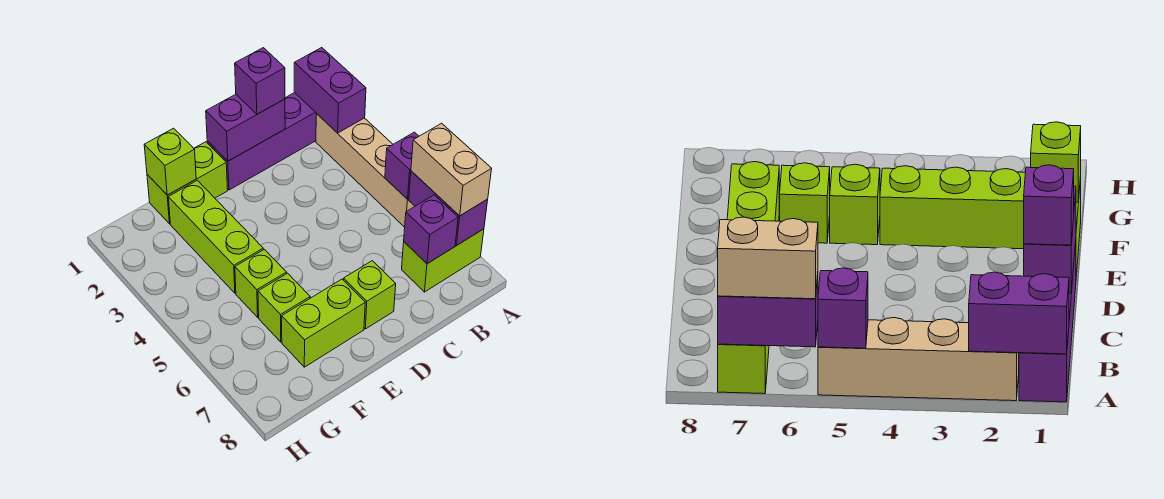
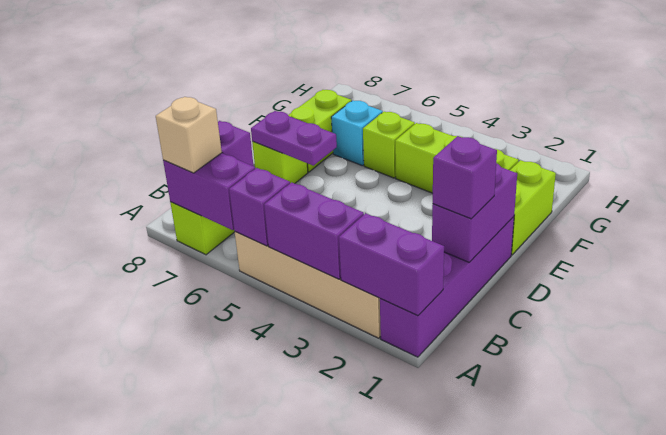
none -> purple brick A3:A4 level 2
tan brick A6:A7 level 3 -> tan brick A7 level 3
none -> purple plate D6:D7 level 2
lime brick F1 level 2 -> none
lime brick F6 level 1 -> cyan brick F6 level 1

